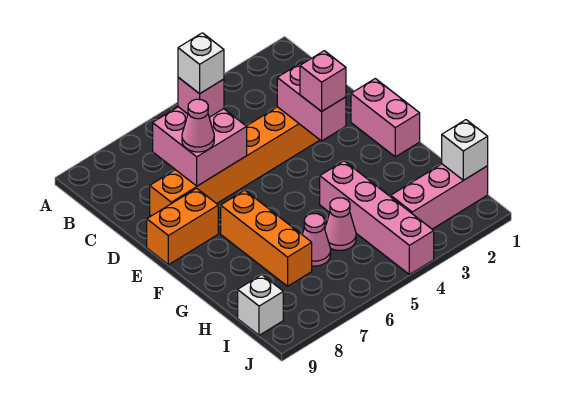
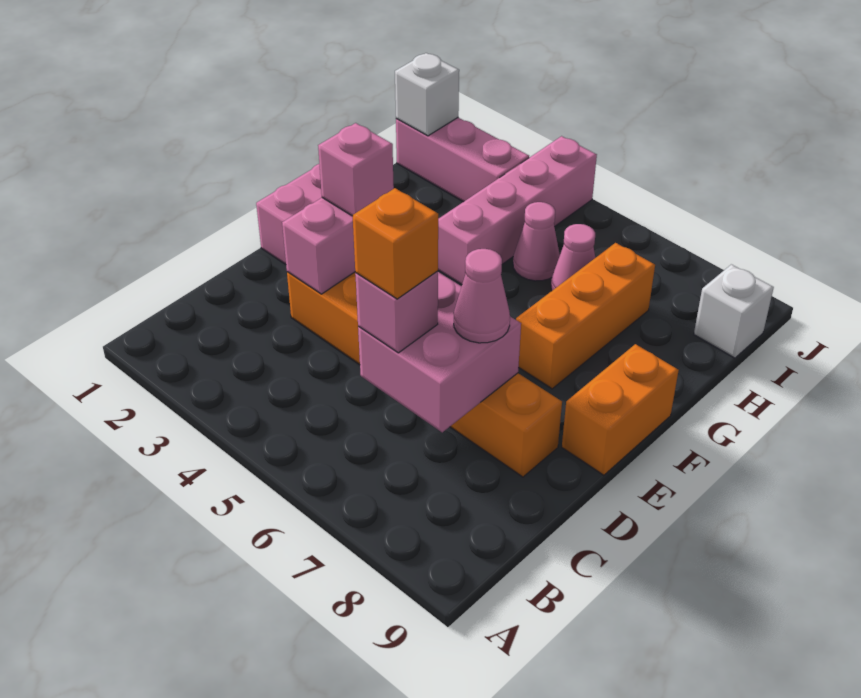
white brick C6 level 4 -> orange brick C6 level 4
orange brick E8:E9 level 1 -> orange brick E9:F9 level 1

